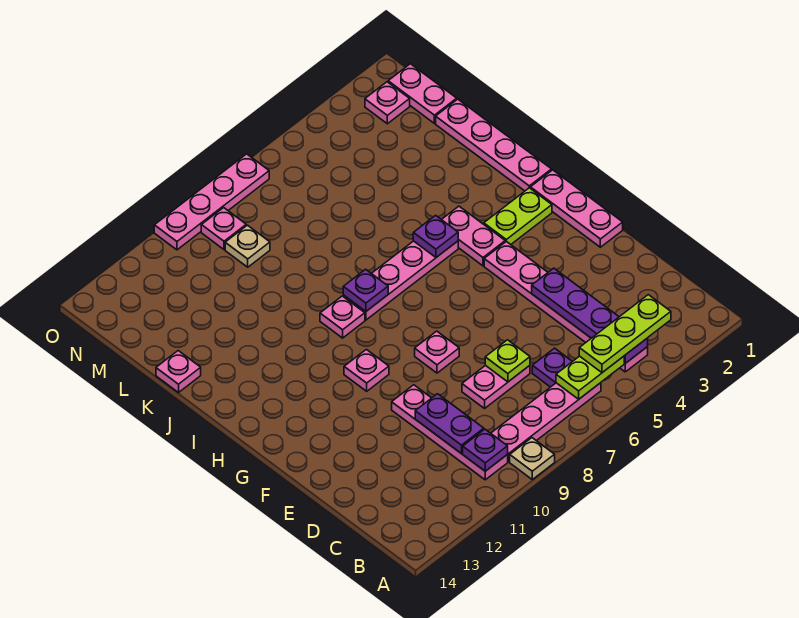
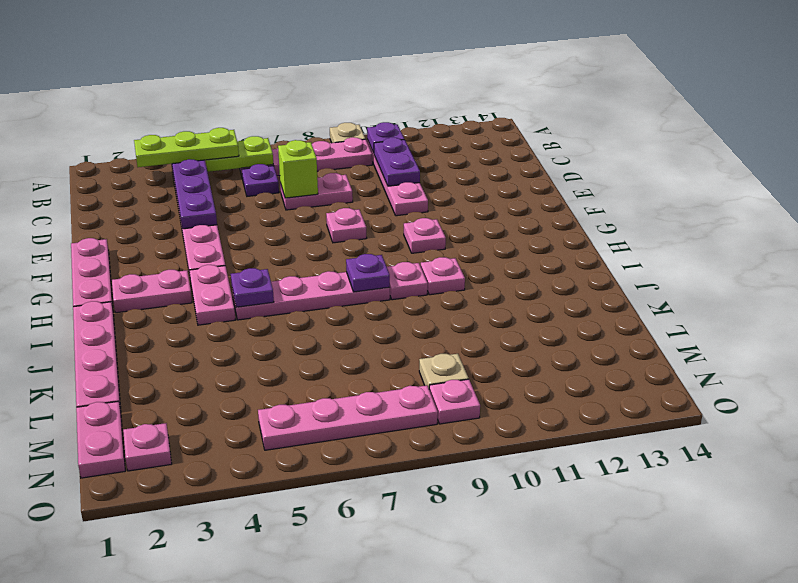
lime plate D7 level 2 -> lime brick D7 level 2
lime plate H2:H3 level 1 -> pink plate H2:H3 level 1
pink plate K14 level 1 -> pink plate I10 level 1
pink plate O7:O10 level 1 -> pink plate N5:N8 level 1

